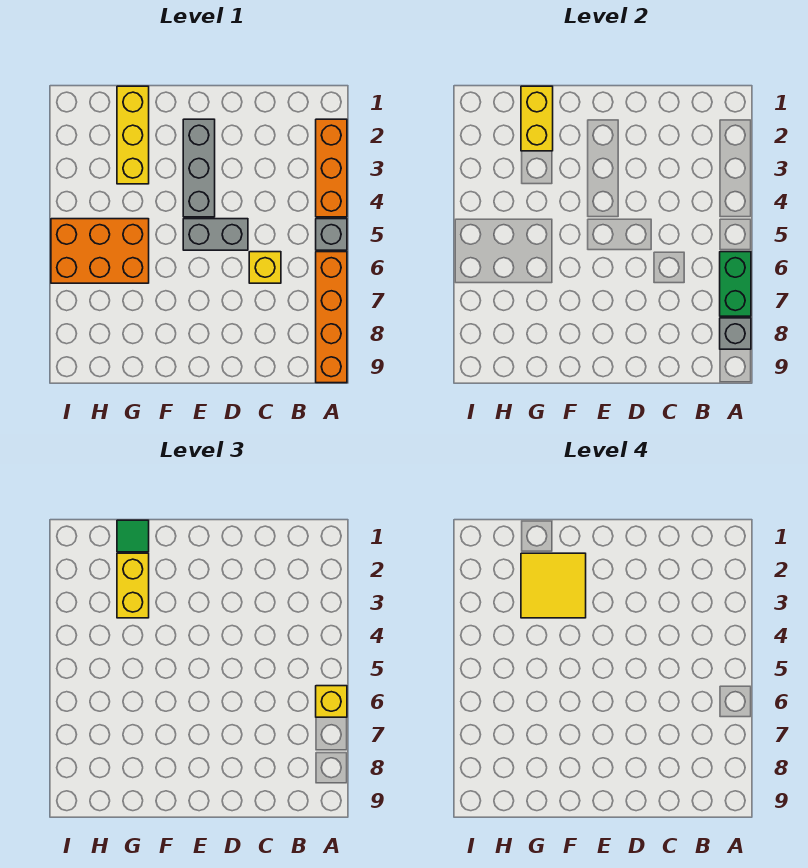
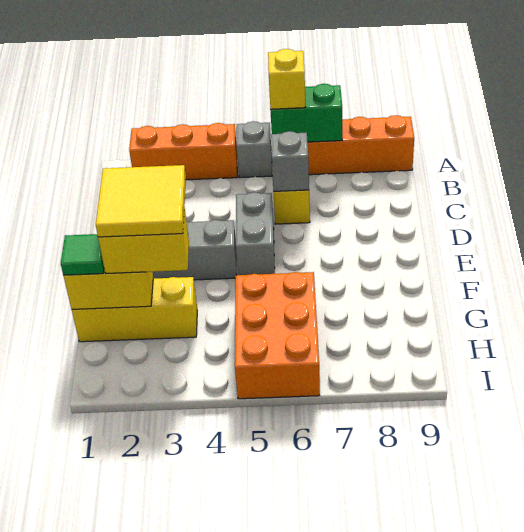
grey brick A8 level 2 -> grey brick C6 level 2

